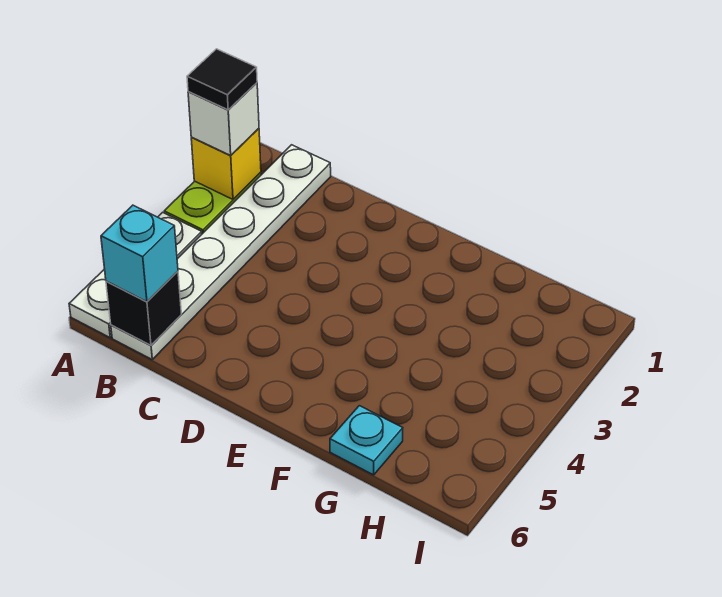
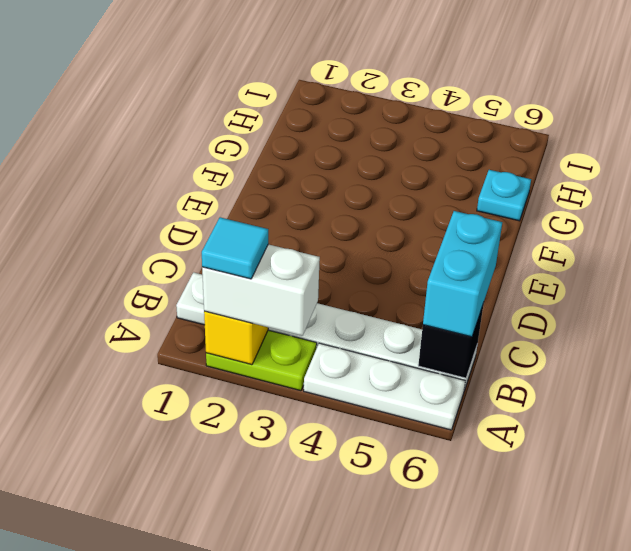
white brick A2 level 3 -> white brick A2:A3 level 3
black tile A2 level 4 -> cyan tile A2 level 4
cyan brick B6 level 3 -> cyan brick B6:C6 level 3

